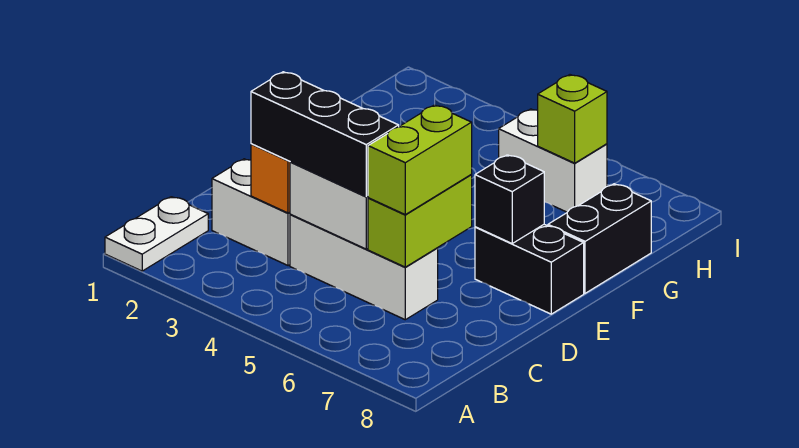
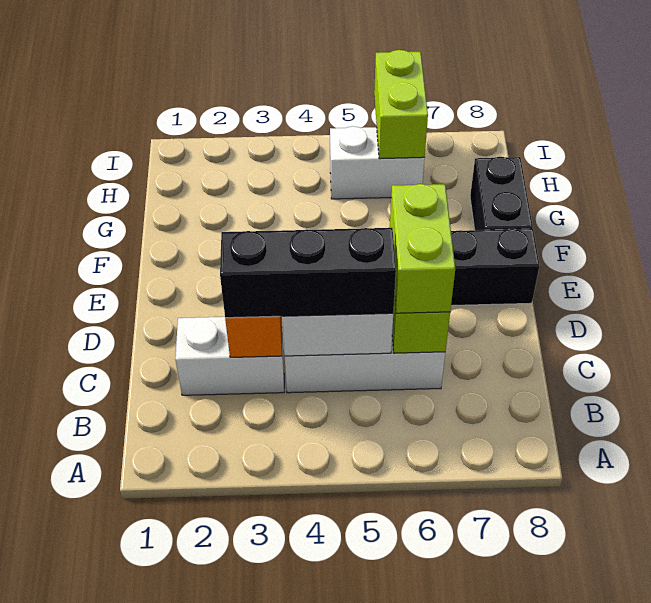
white plate A1:B1 level 1 -> none
black brick E7 level 2 -> none
lime brick H6 level 2 -> lime brick H6:I6 level 2

